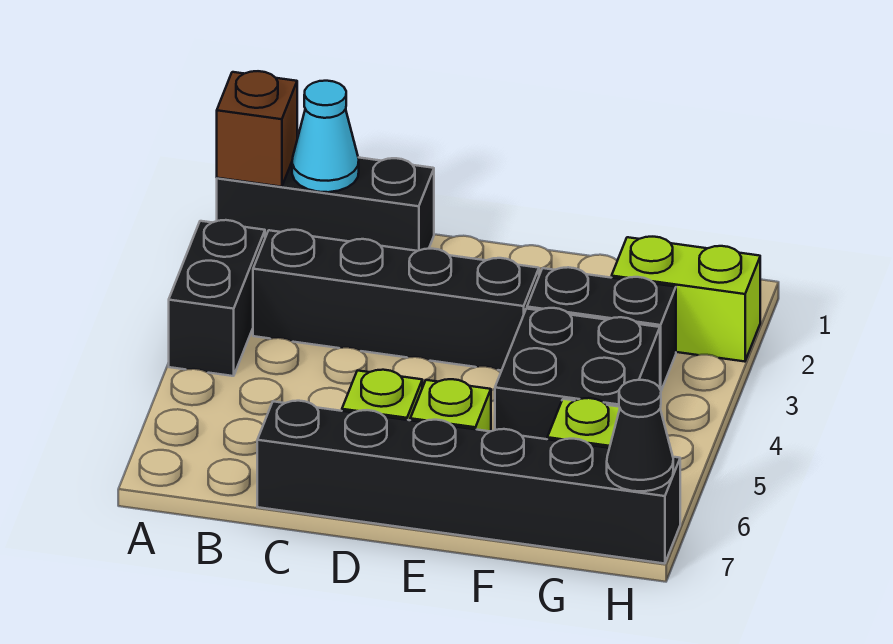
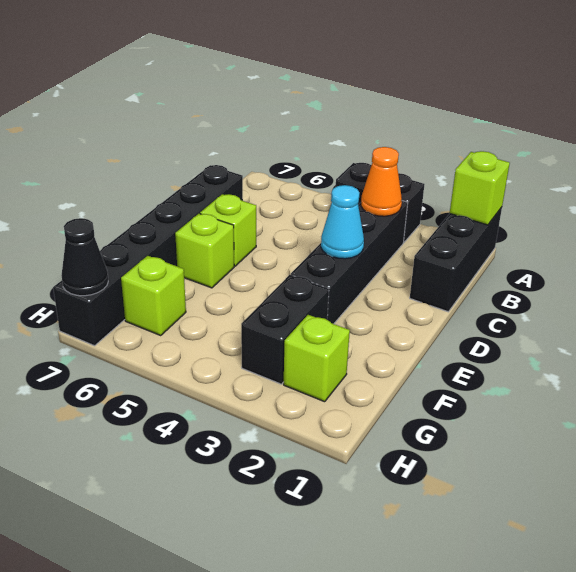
brown brick A1 level 2 -> lime brick A1 level 2
cyan cone B1 level 2 -> cyan cone D3 level 2
none -> orange cone B3 level 2
black brick F4:G5 level 1 -> none
lime brick G2:H2 level 1 -> lime brick G2 level 1

